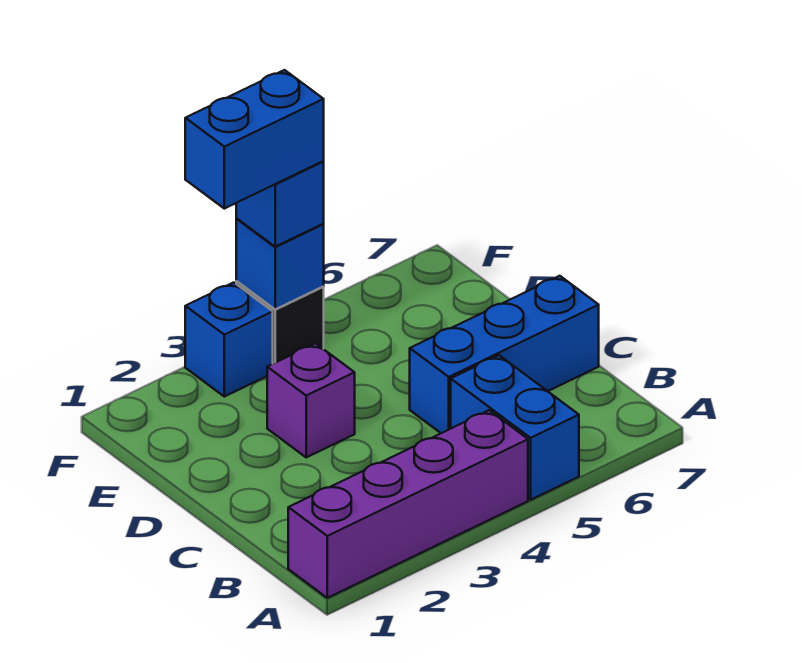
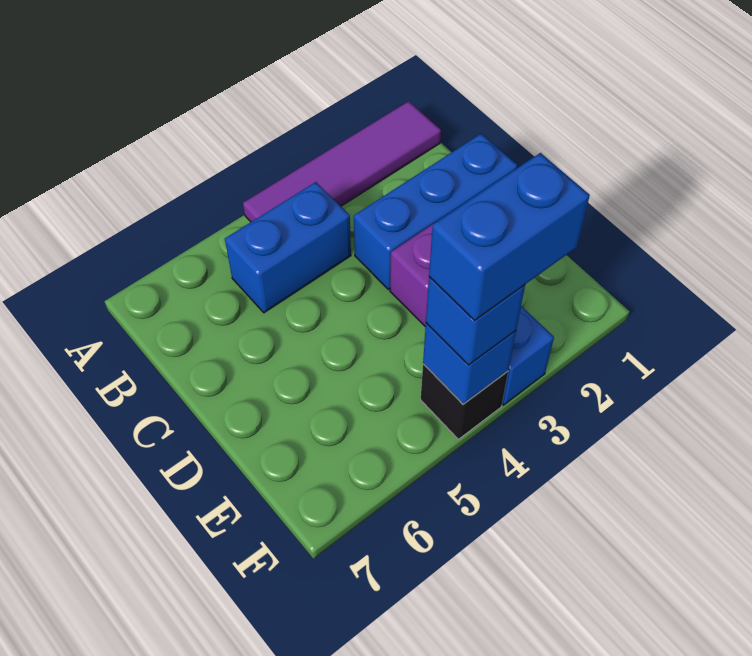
purple brick A1:A4 level 1 -> purple tile A1:A4 level 1
blue brick A5:B5 level 1 -> blue brick B4:B5 level 1
blue brick C5:C7 level 1 -> blue brick C1:C3 level 1

